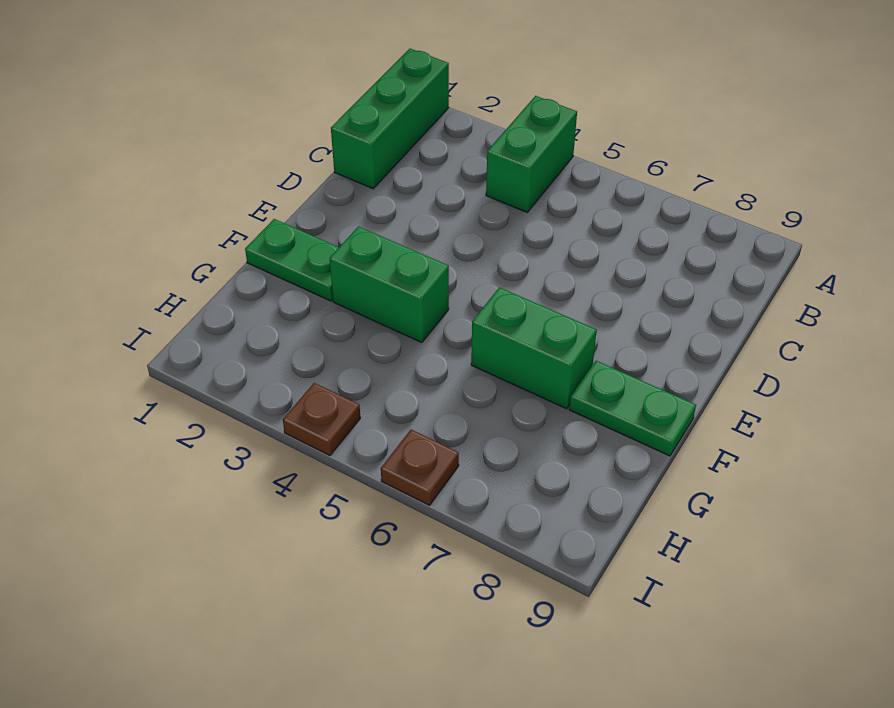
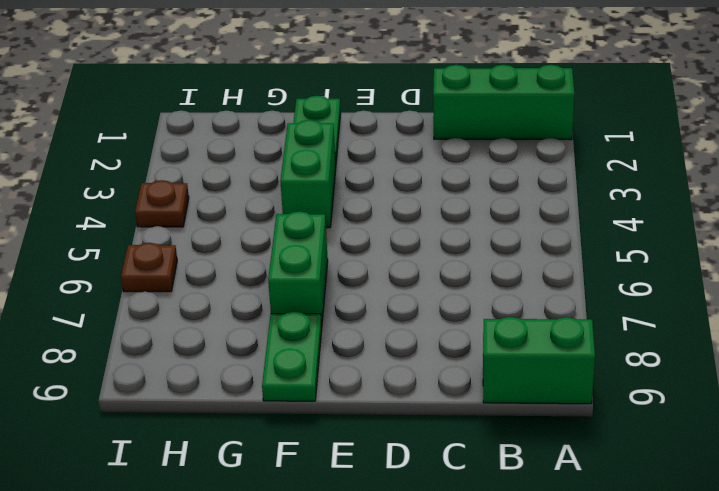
green brick A4:B4 level 1 -> green brick A9:B9 level 1

